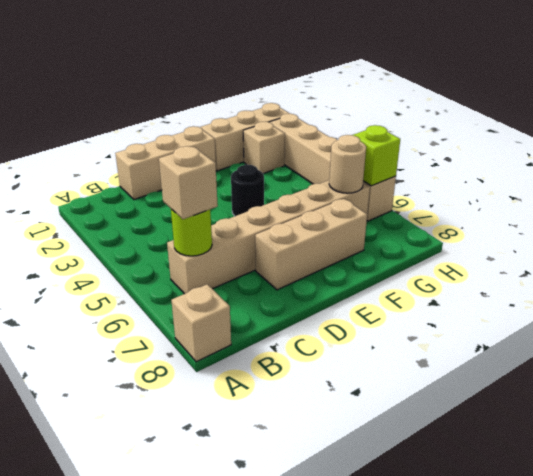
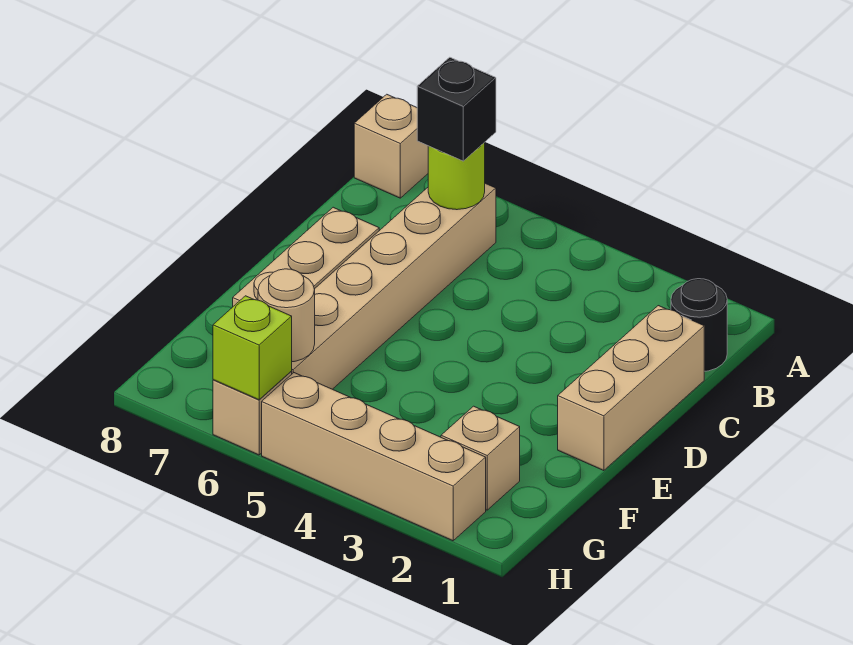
tan brick B6 level 3 -> black brick B6 level 3
black round brick E4 level 1 -> black round brick B1 level 1
tan brick F1:H1 level 1 -> none

